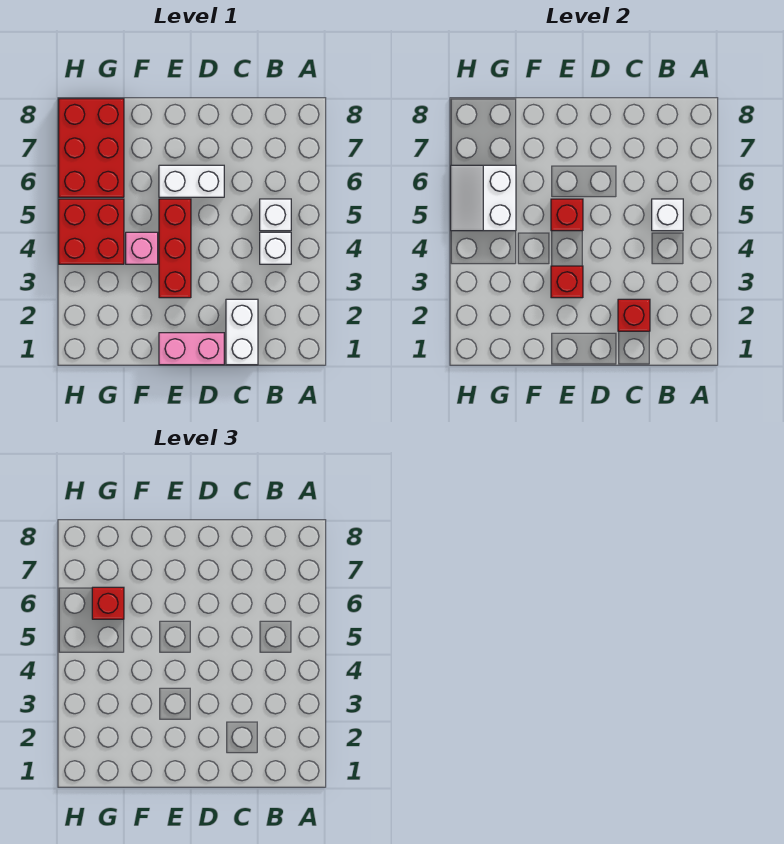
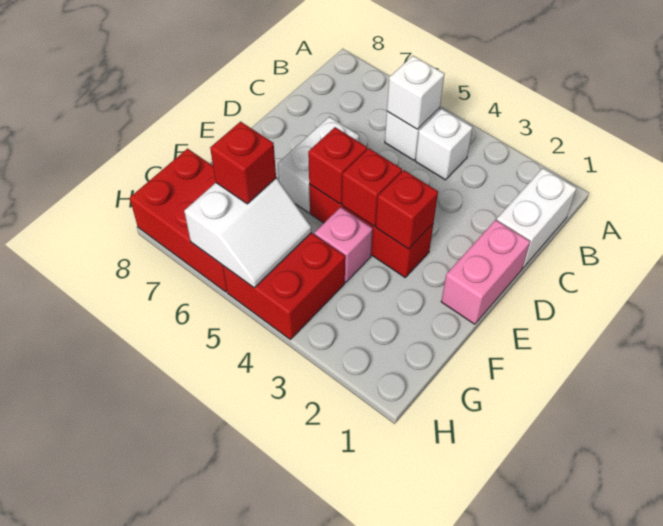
white brick C1:C2 level 1 -> white brick B1:C1 level 1
red brick C2 level 2 -> red brick E4 level 2
white slope G5:H6 level 2 top G -> white slope G5:H6 level 2 top 6

